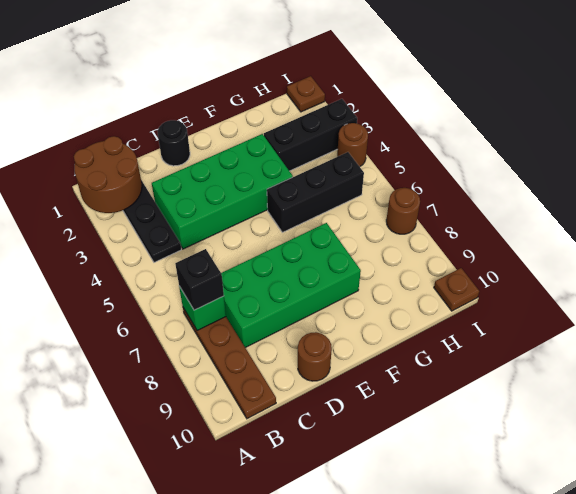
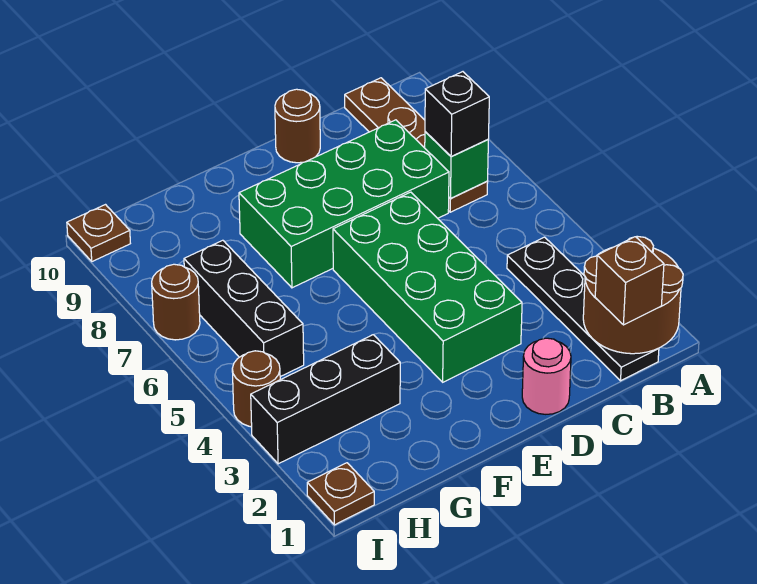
none -> brown brick B1 level 3
green brick C3:F4 level 1 -> green brick D3:E6 level 1
black round brick D1 level 1 -> pink round brick D1 level 1
black brick F5:H5 level 1 -> black brick H5:H7 level 1

